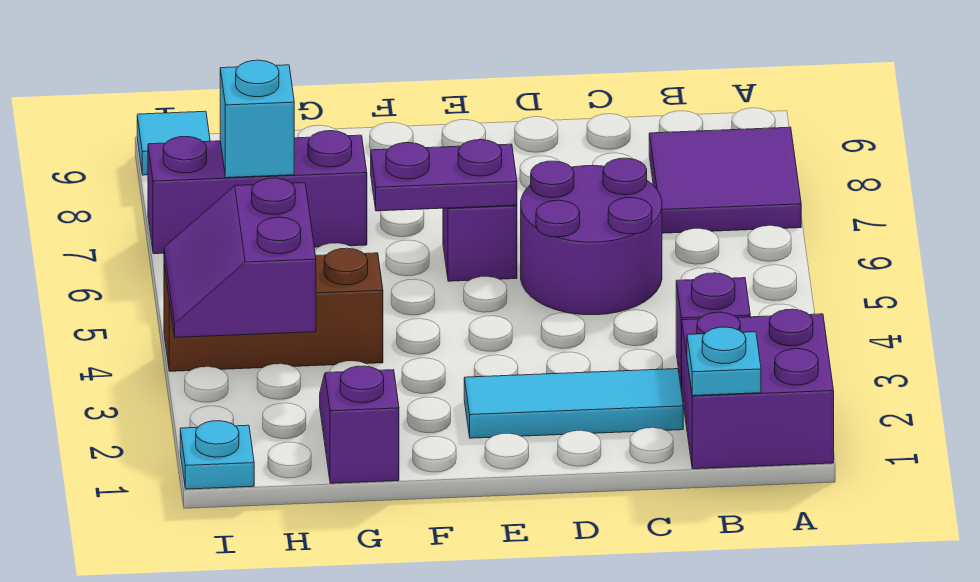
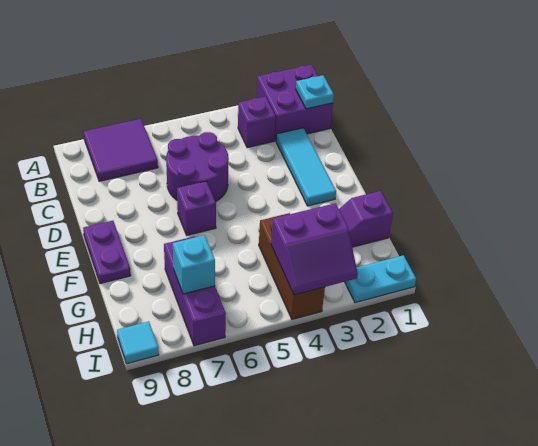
purple plate E6:F6 level 2 -> purple plate E9:F9 level 1
cyan plate I1 level 1 -> cyan plate I1:I2 level 1

